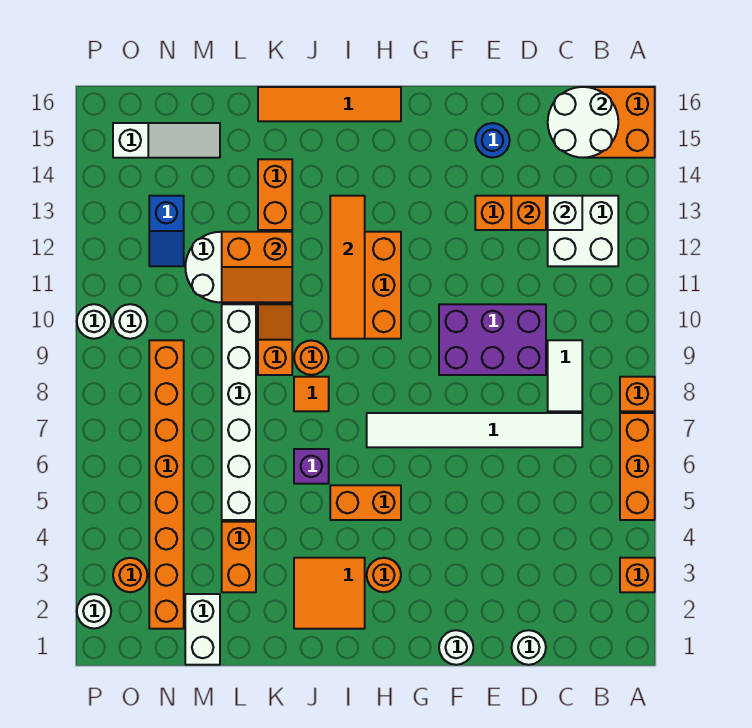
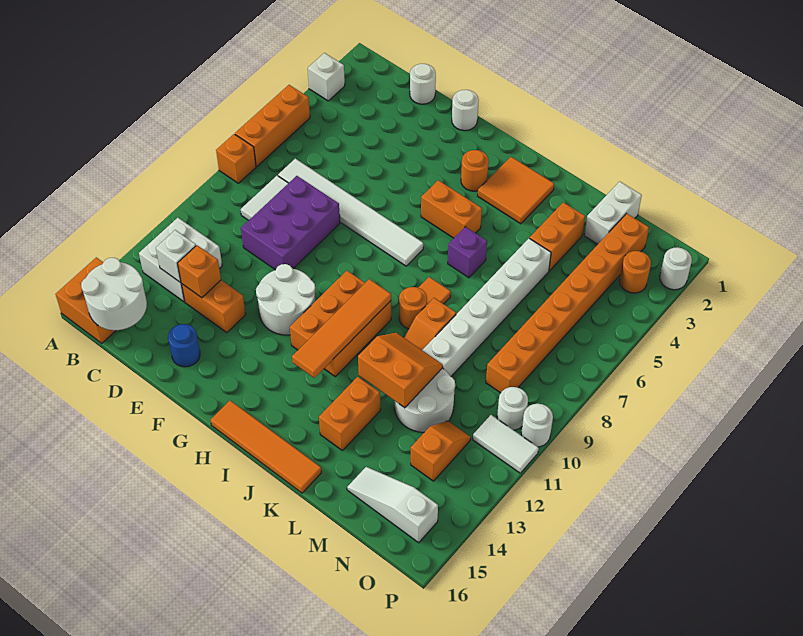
orange brick A3 level 1 -> white brick A3 level 1
purple brick D9:F10 level 1 -> purple brick D8:E10 level 1
none -> white round brick F11:G12 level 1
blue slope N12:N13 level 1 top 13 -> orange slope N12:N13 level 1 top 13
none -> white tile O11:P11 level 1

